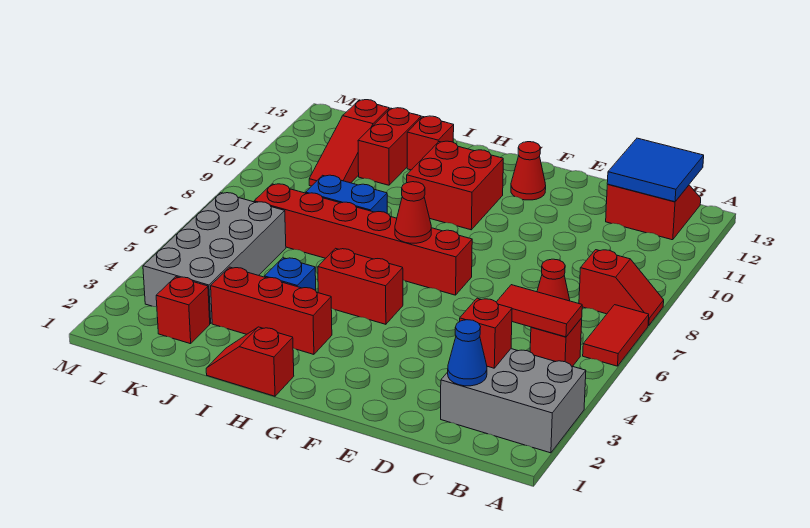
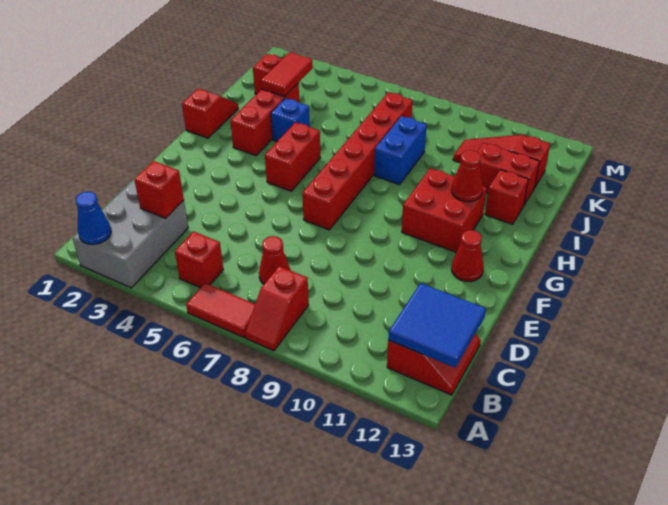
red tile B5:C5 level 2 -> red tile J3:K3 level 2
blue cone C2 level 2 -> blue cone A2 level 2
red cone G7 level 2 -> red cone H11 level 2
grey brick K3:L6 level 1 -> none

